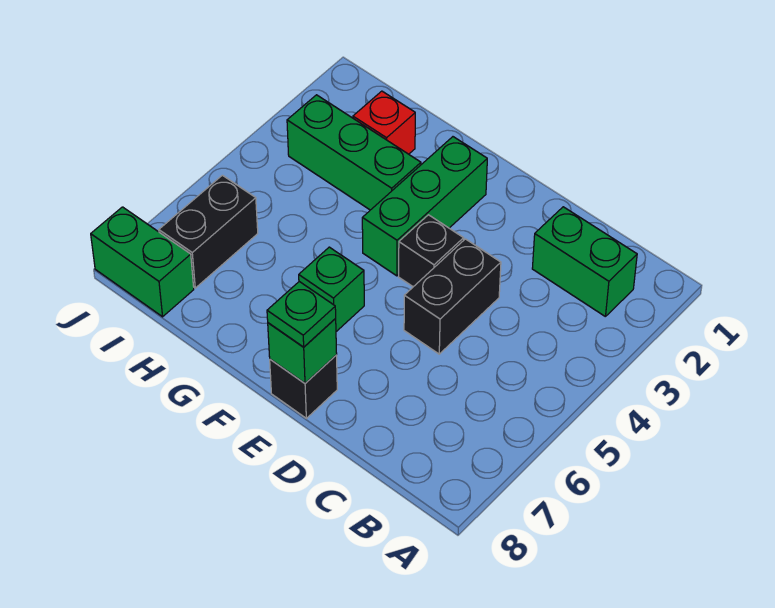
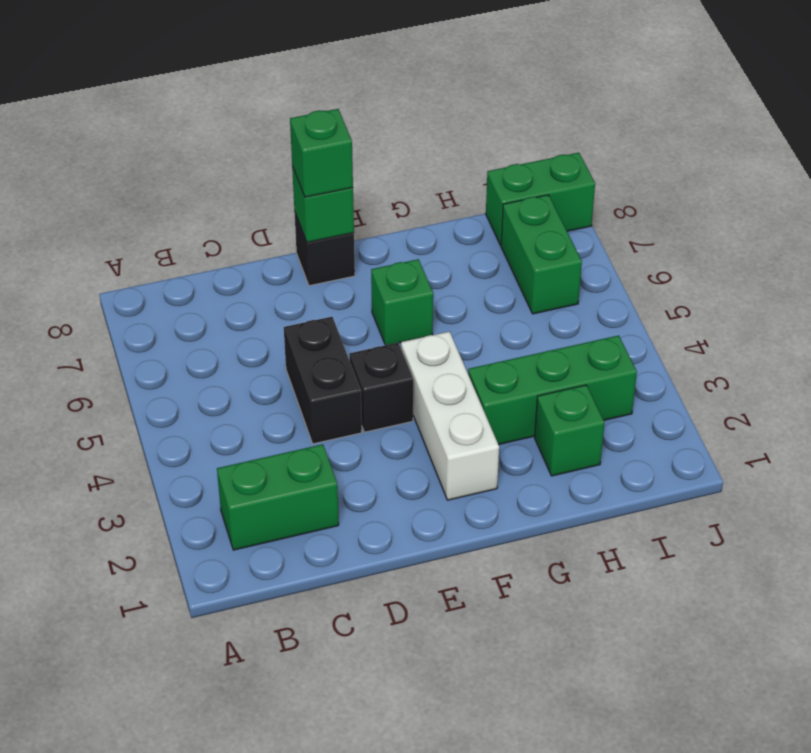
green plate E8 level 3 -> green brick E8 level 3
green brick F2:F4 level 1 -> white brick F2:F4 level 1
red brick H2 level 1 -> green brick H2 level 1
black brick I6:I7 level 1 -> green brick I6:I7 level 1

